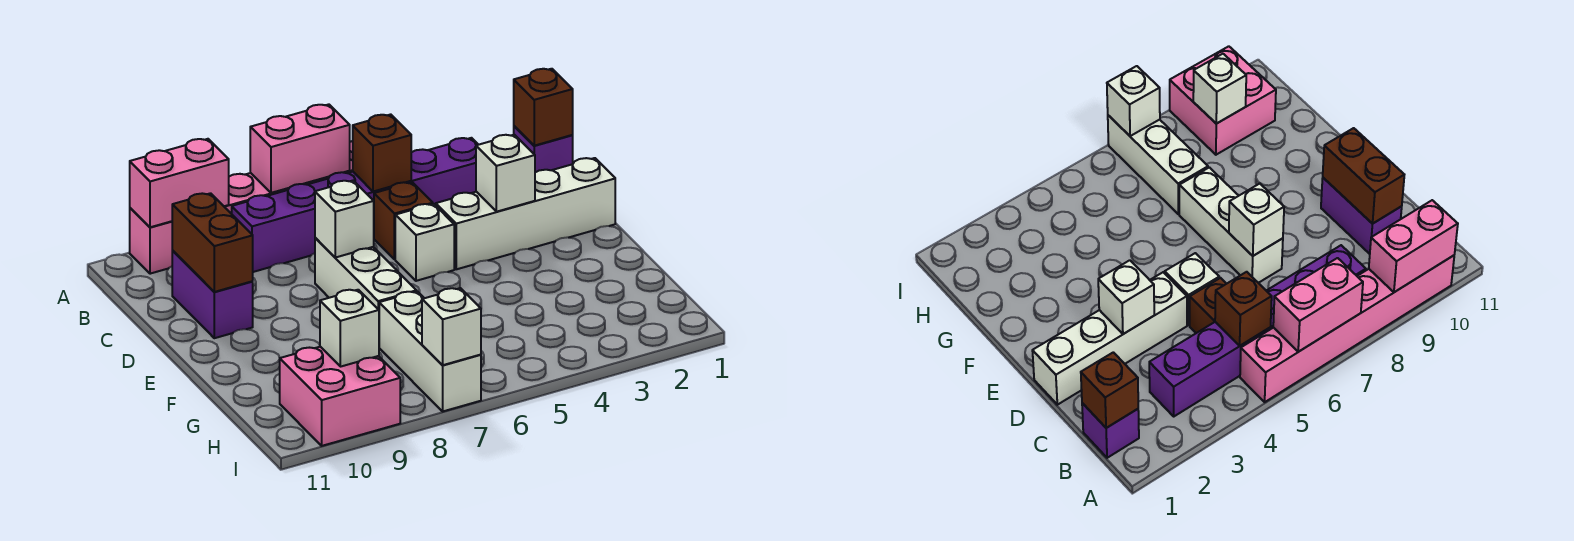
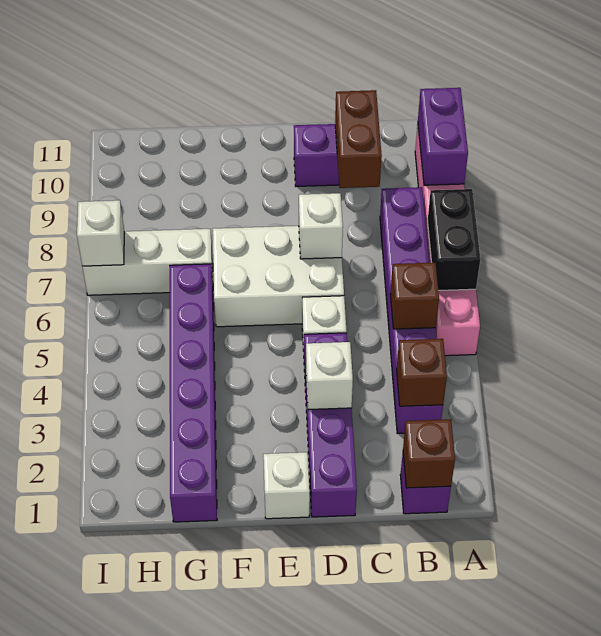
pink brick A6:A7 level 2 -> black brick A6:A7 level 2
pink brick A9:A10 level 2 -> purple brick A9:A10 level 2
brown brick C5 level 1 -> brown brick B3 level 2
brown brick C10:D10 level 2 -> brown brick C9:C10 level 2
white brick D1:D4 level 1 -> purple brick D1:D4 level 1
white brick D7:F7 level 1 -> white brick D6:F7 level 1
none -> purple brick G1:G6 level 1
pink brick H9:I10 level 1 -> none
white brick H9 level 2 -> white brick E1 level 1

